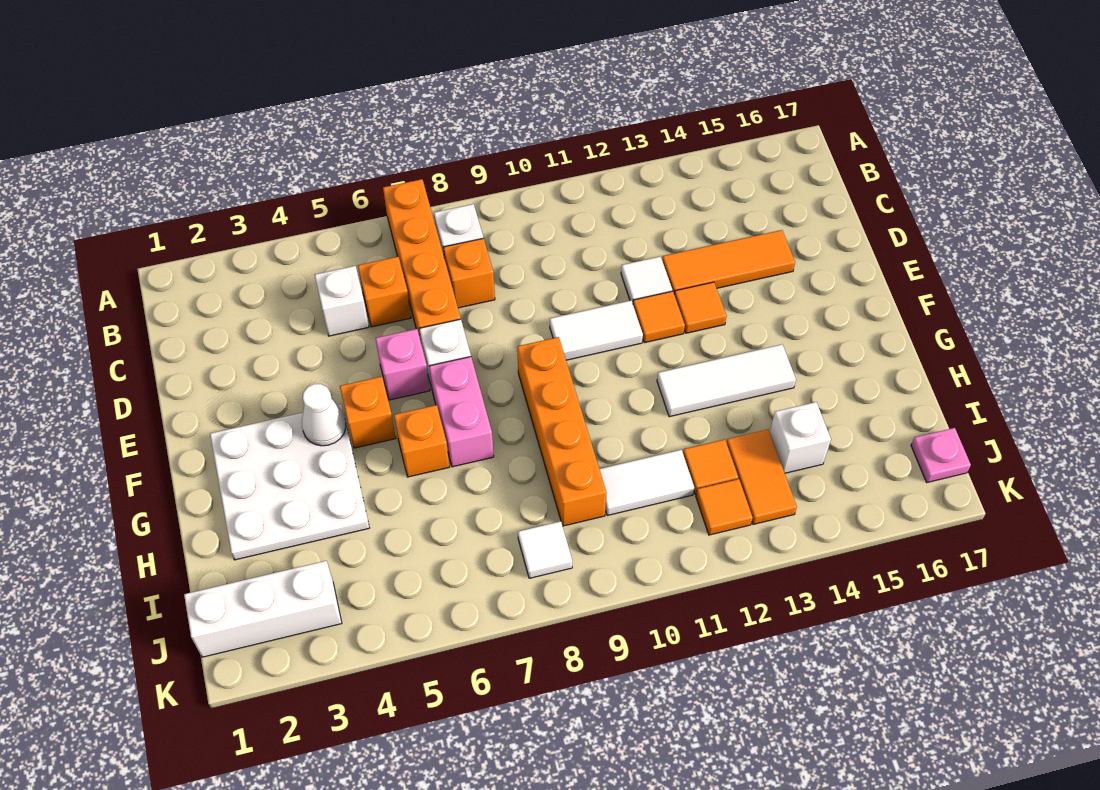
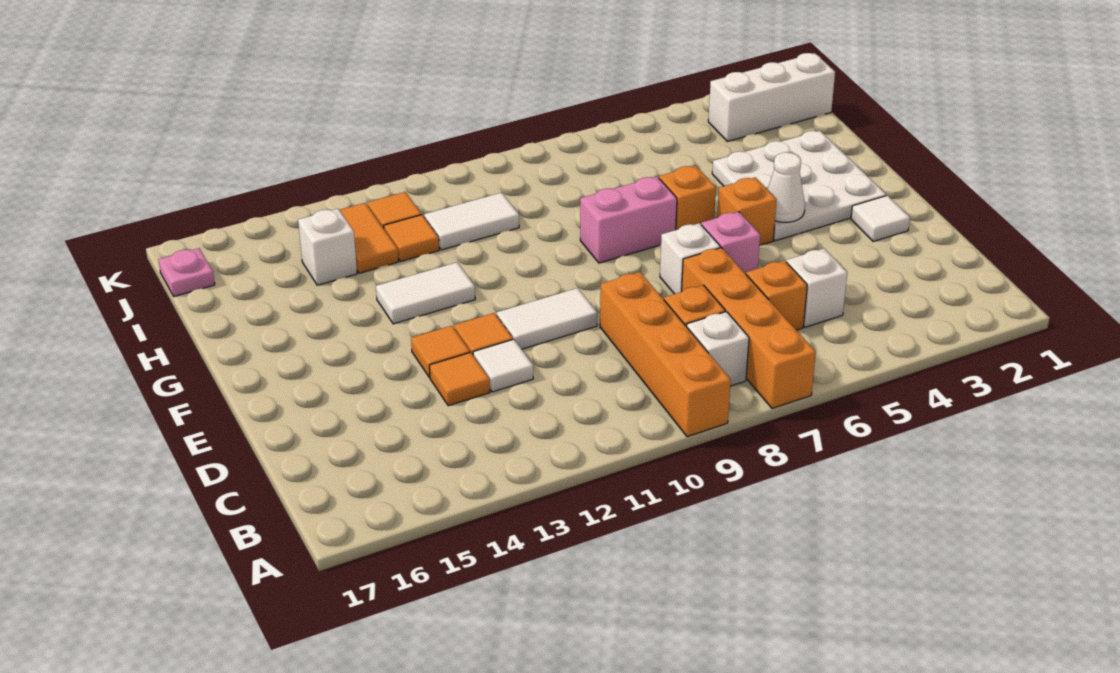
orange tile D13:D15 level 1 -> orange tile D13 level 1
pink brick F7:G7 level 1 -> pink brick G7:G8 level 1
orange brick F9:I9 level 1 -> orange brick A9:D9 level 1
white tile G12:G14 level 1 -> white tile G12:G13 level 1
white tile J8 level 1 -> white tile E2 level 1

